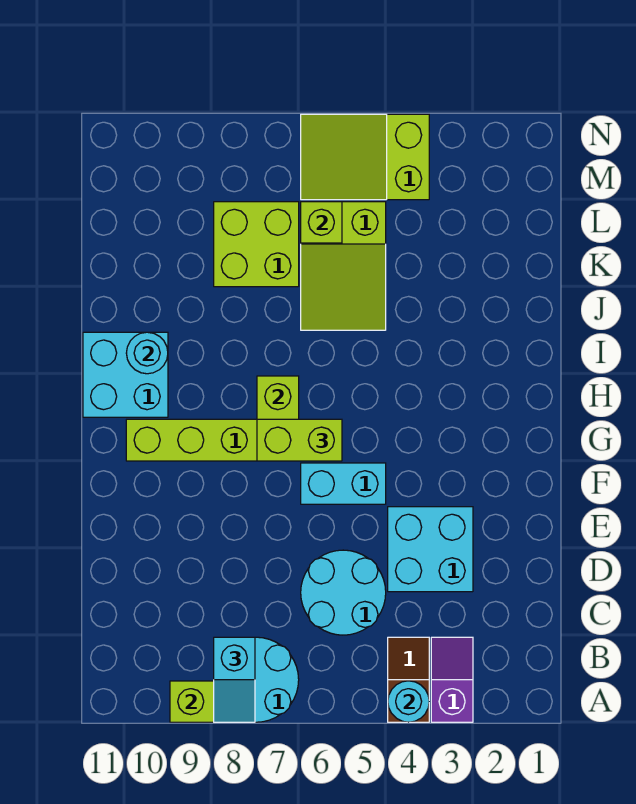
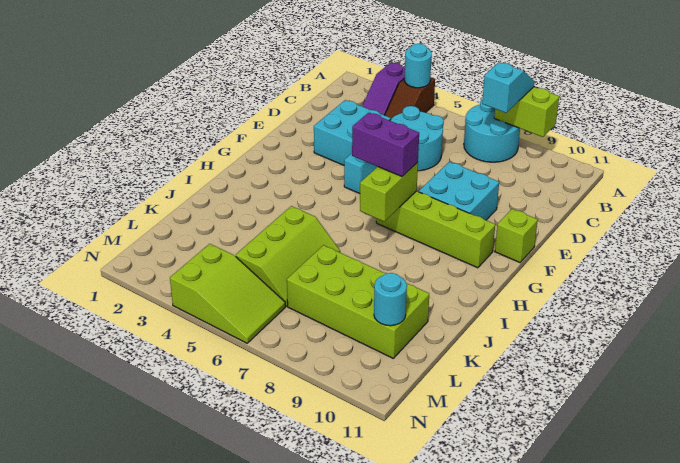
lime brick G6:G7 level 3 -> purple brick G6:G7 level 3
cyan brick H10:I11 level 1 -> cyan brick E8:F9 level 1
cyan round brick I10 level 2 -> cyan round brick L10 level 2
lime slope J5:L6 level 1 top L -> lime slope J5:L6 level 1 top 5
lime brick K7:L8 level 1 -> lime brick K7:L10 level 1
lime brick L6 level 2 -> lime brick F11 level 1

